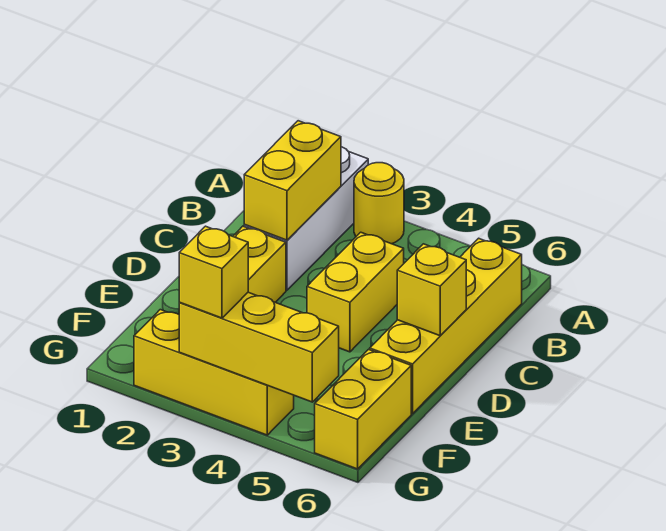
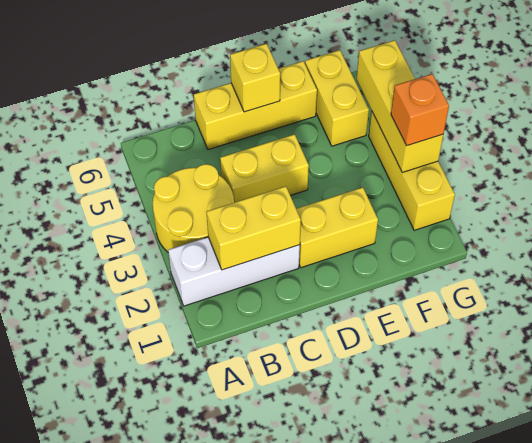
yellow round brick A3 level 1 -> yellow round brick A3:B4 level 1
yellow brick B6:E6 level 1 -> yellow brick C6:E6 level 1
yellow brick F6:G6 level 1 -> yellow brick F5:F6 level 1
yellow brick G3 level 3 -> orange brick G3 level 3

